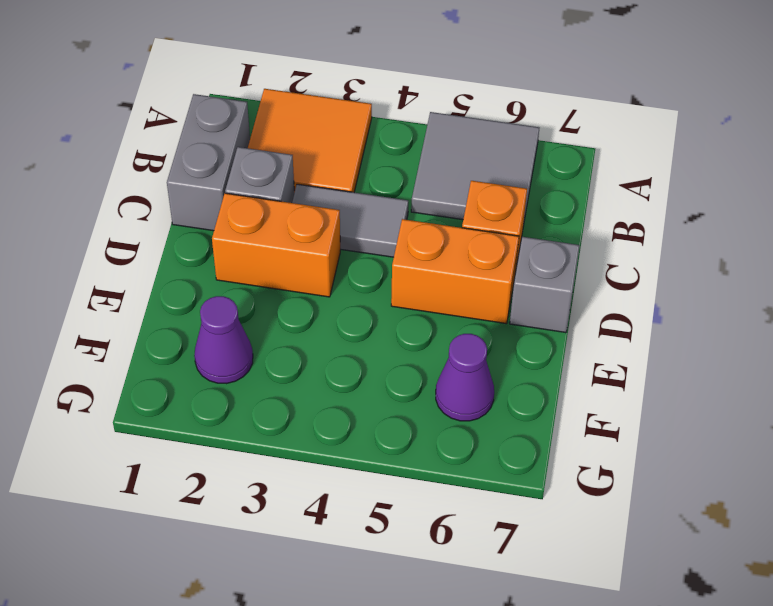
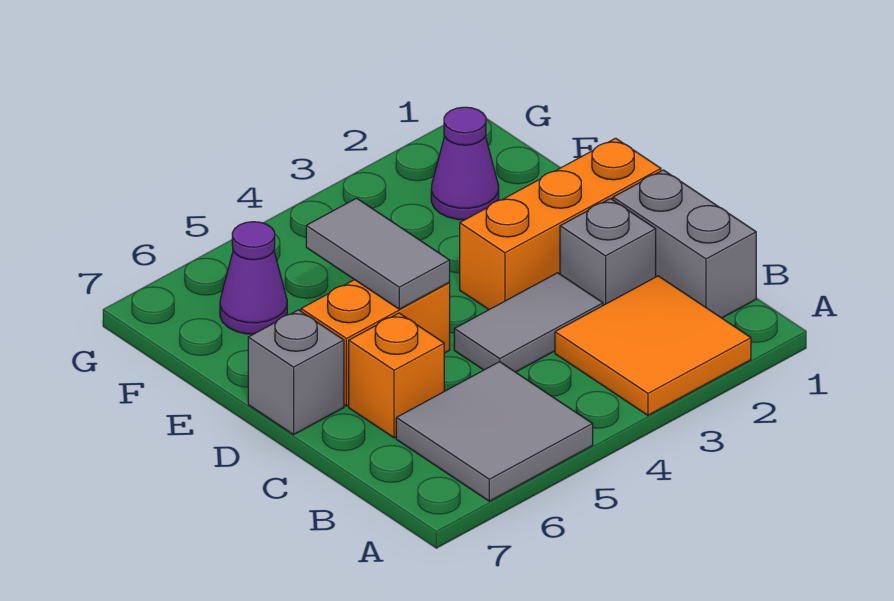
orange brick D2:D3 level 1 -> orange brick D1:D3 level 1
none -> grey tile D5:E5 level 2

